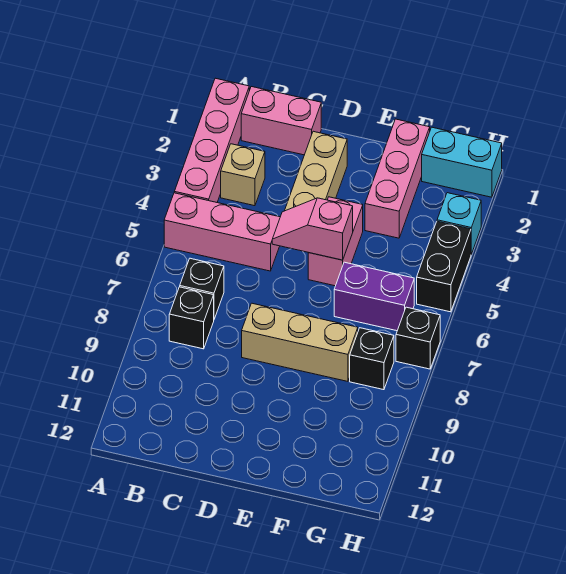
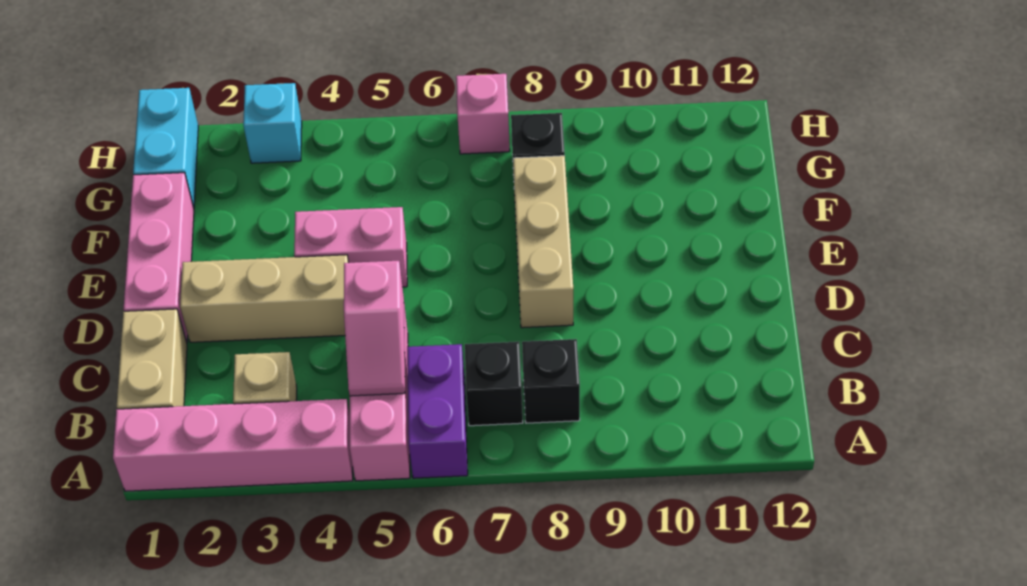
pink brick B1:C1 level 1 -> tan brick B1:C1 level 1
pink slope D5:E5 level 2 top E -> pink slope B5:C5 level 2 top C
pink brick F1:F3 level 1 -> pink brick D1:F1 level 1
purple brick F6:G6 level 1 -> purple brick A6:B6 level 1
black brick H4:H5 level 1 -> none
black brick H7 level 1 -> pink brick H7 level 1

